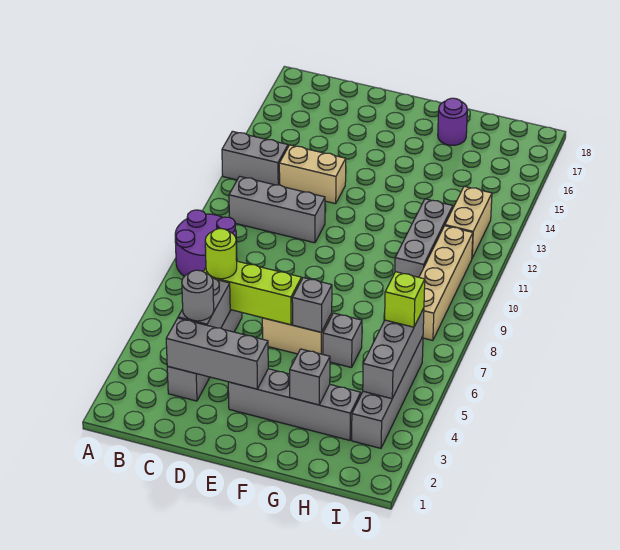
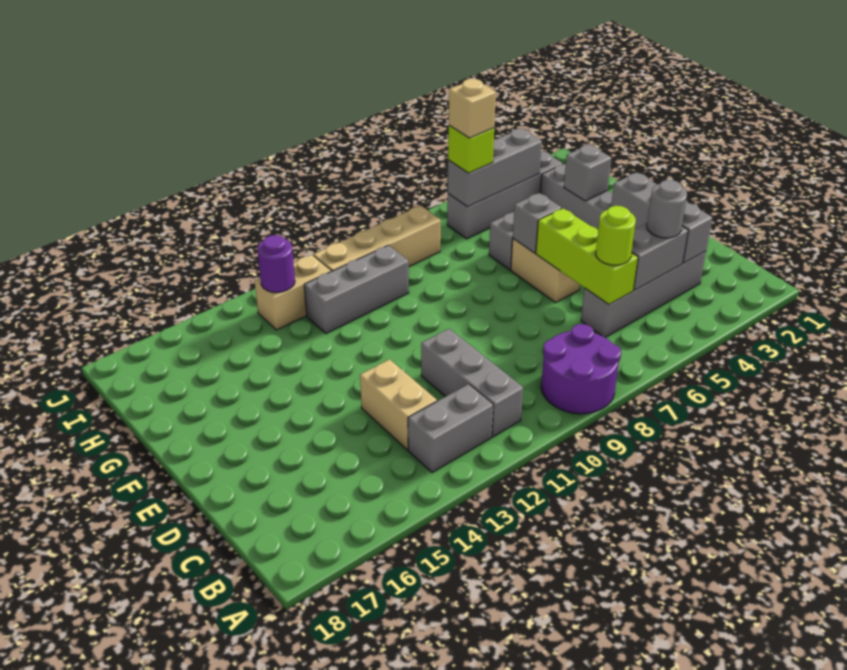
grey brick A13:B13 level 1 -> grey brick B12:B13 level 1
purple round brick G17 level 1 -> purple round brick I13 level 2
none -> tan brick I6 level 4

